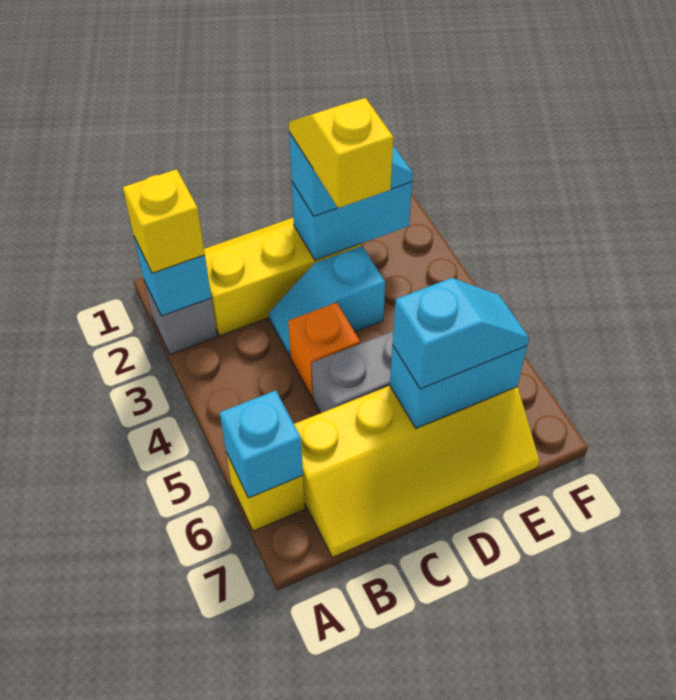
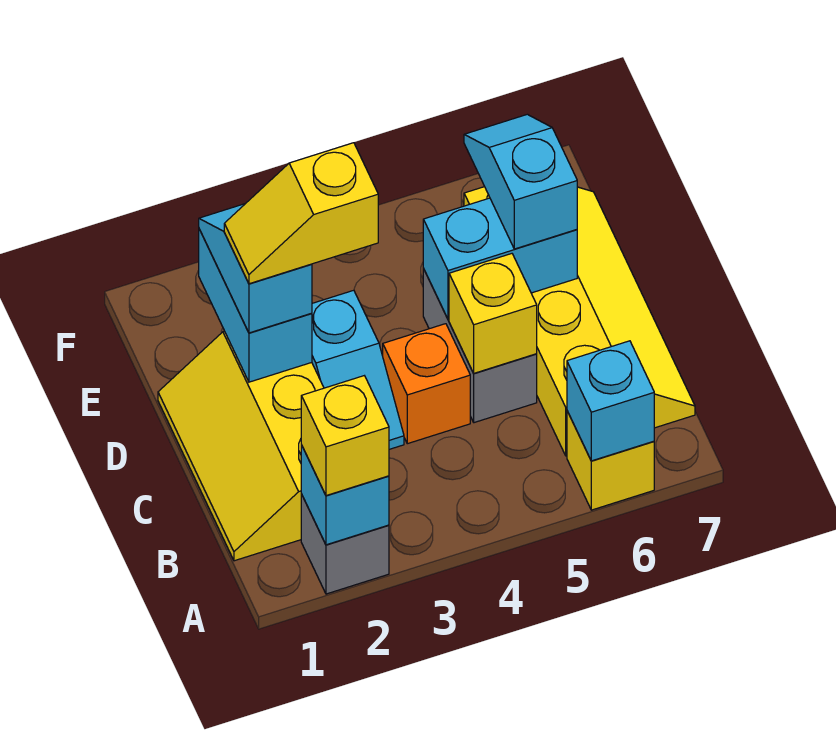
none -> yellow brick C5 level 2
cyan brick D6:E6 level 2 -> cyan brick D5:D6 level 2

